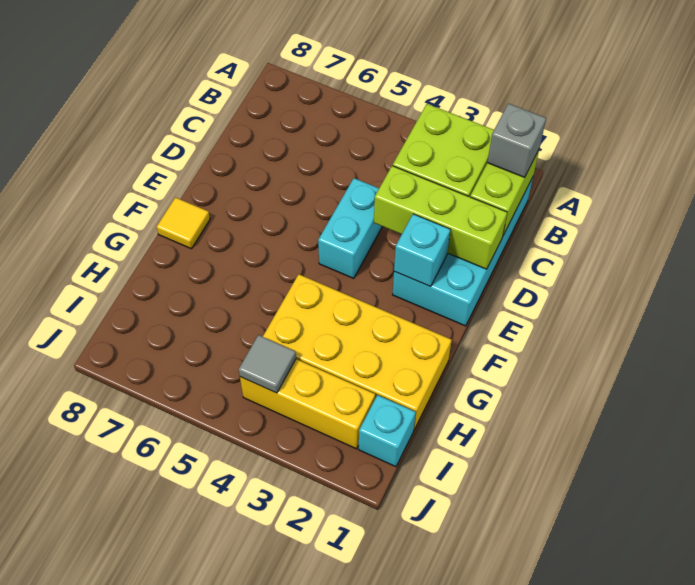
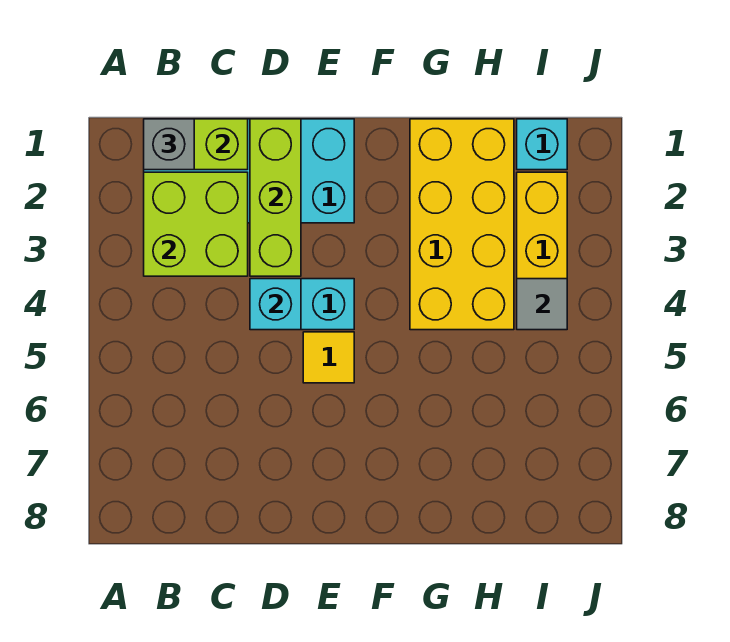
cyan brick E2 level 2 -> cyan brick D4 level 2
yellow tile F8 level 1 -> yellow tile E5 level 1

